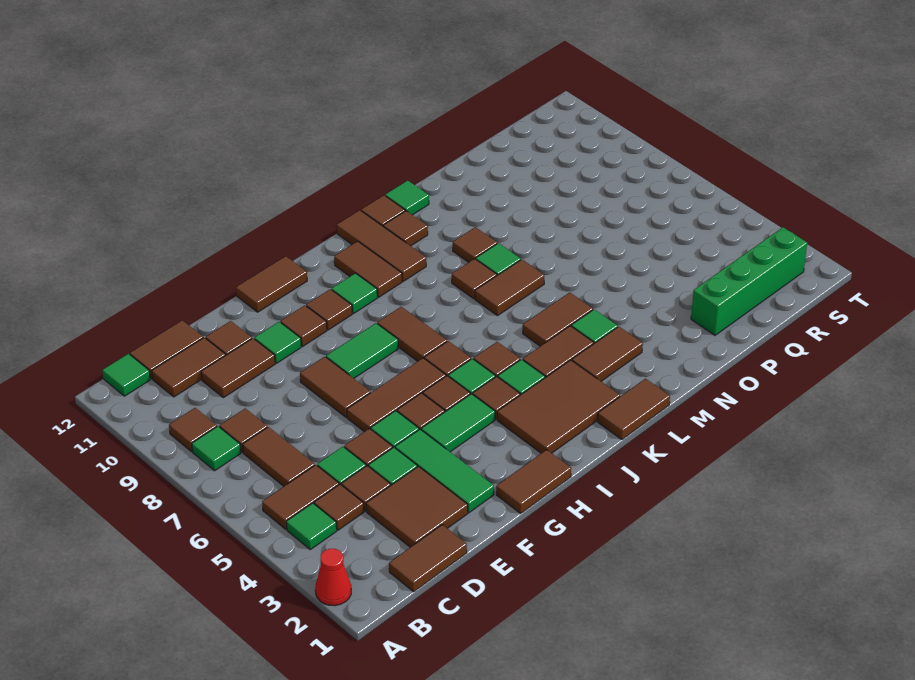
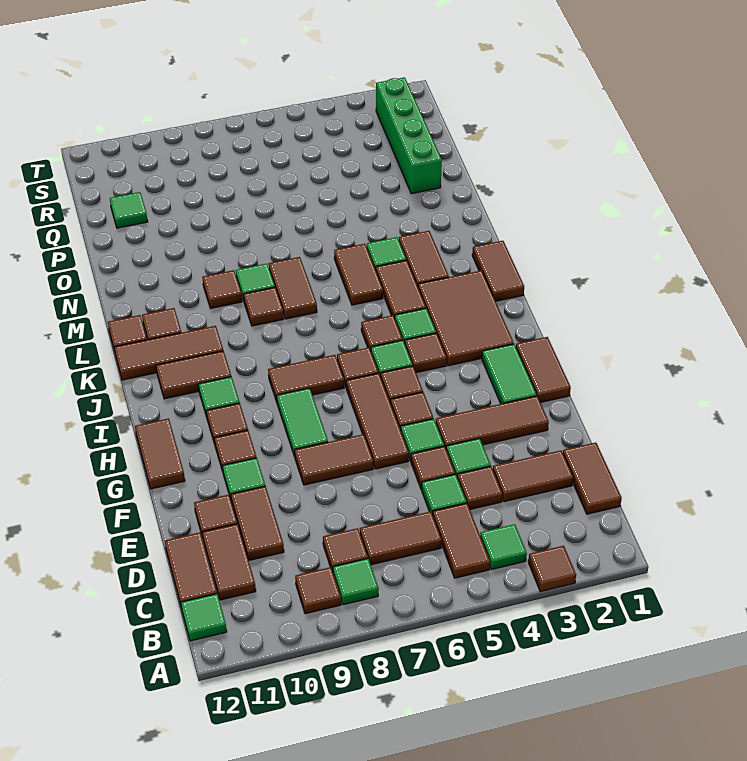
red cone A2 level 1 -> none
brown tile C4 level 1 -> brown tile A3 level 1
brown tile D2:E3 level 1 -> brown tile D2:D3 level 1
green tile F2:F4 level 1 -> brown tile F2:F4 level 1
green tile G4:H4 level 1 -> green tile G2:H2 level 1
green tile M12 level 1 -> green tile Q11 level 1

